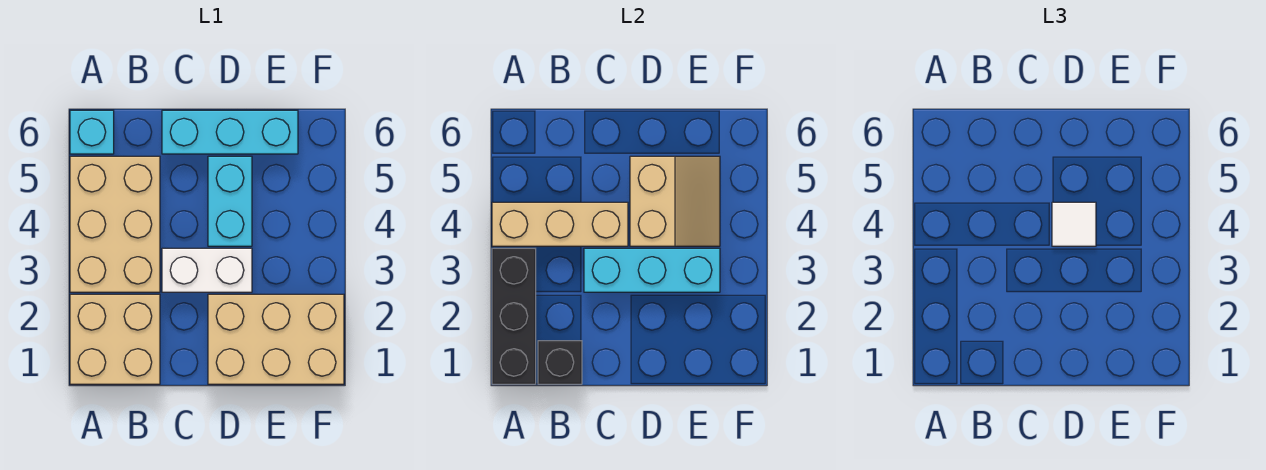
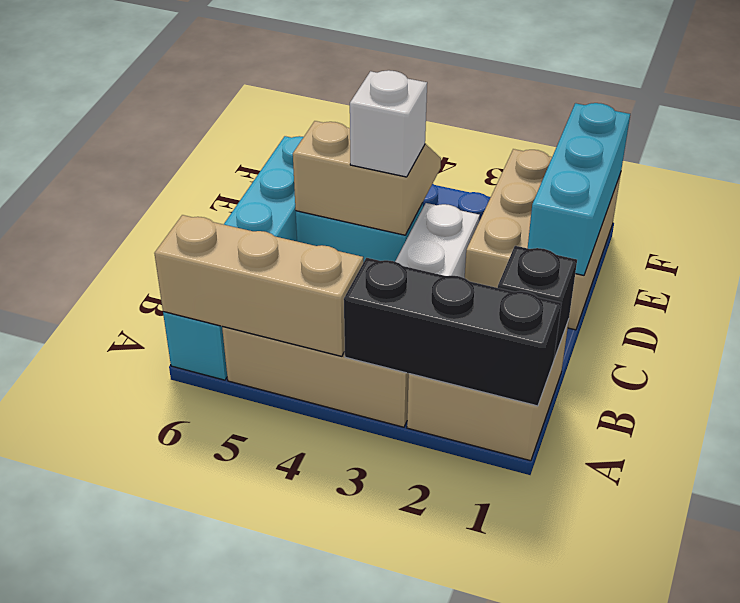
tan brick A4:C4 level 2 -> tan brick A4:A6 level 2
cyan brick C3:E3 level 2 -> cyan brick D1:F1 level 2
white tile D4 level 3 -> white brick D4 level 3

